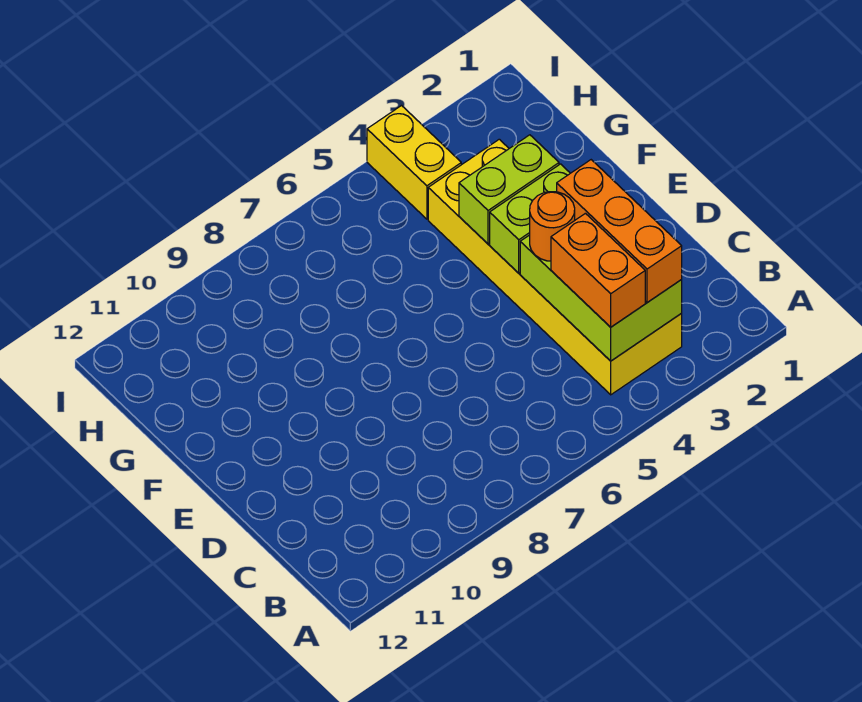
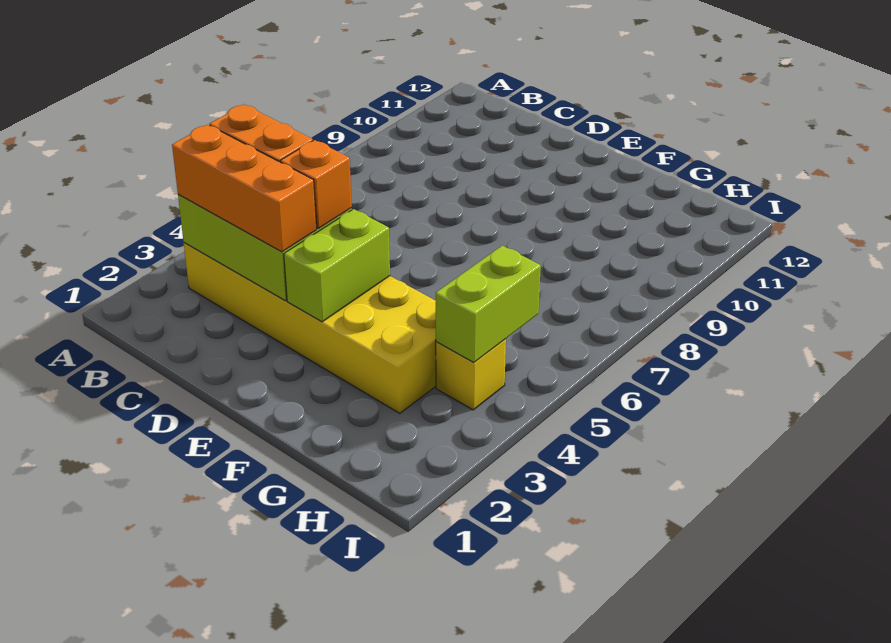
orange round brick D4 level 3 -> orange brick D4 level 3
lime brick F3:F4 level 2 -> lime brick H4:H5 level 2
yellow brick H4:I4 level 1 -> yellow brick H4 level 1

